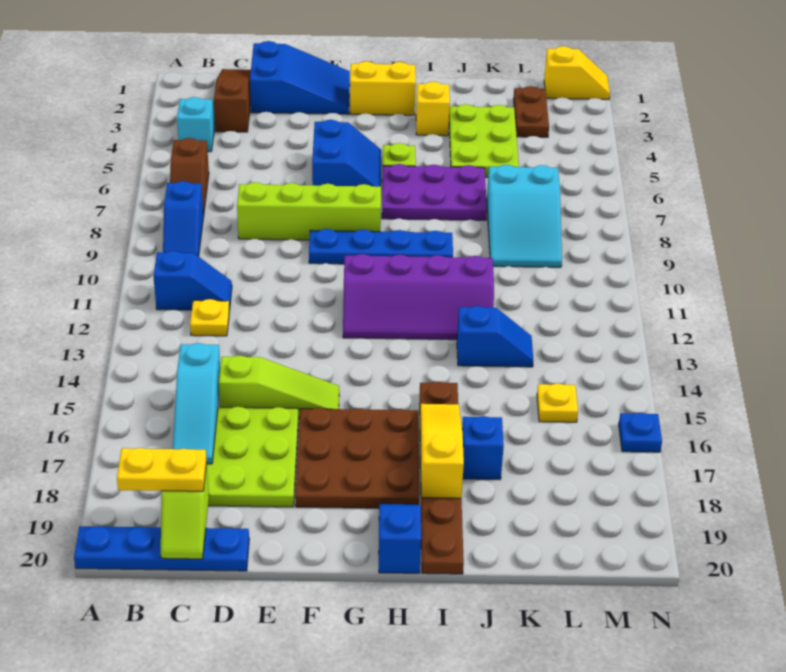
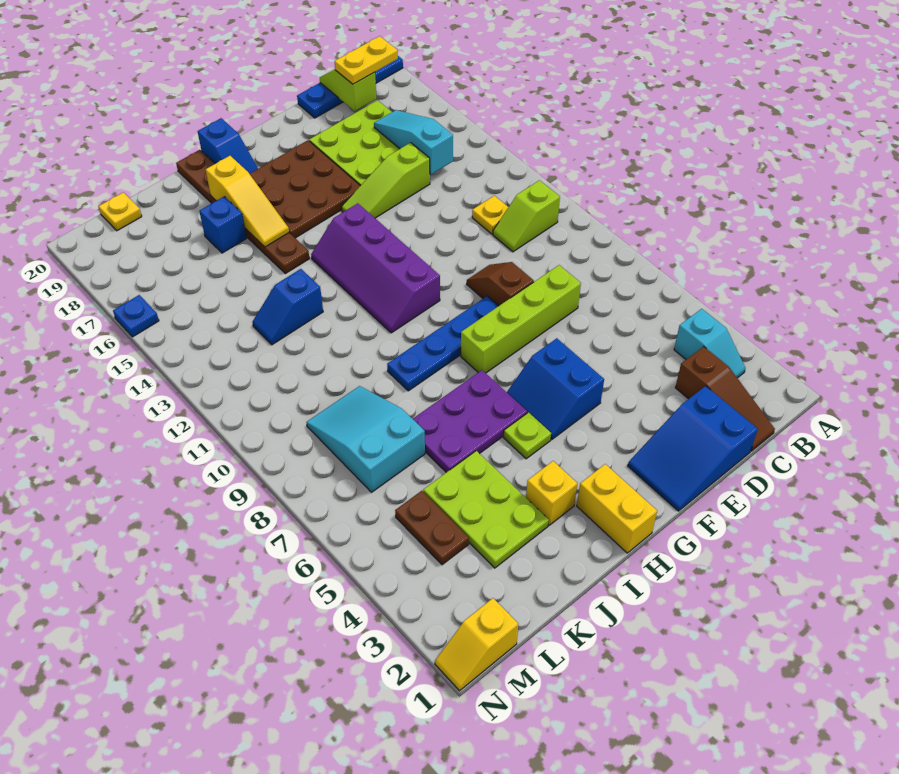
brown slope B6:B7 level 1 top 6 -> brown slope E9:E10 level 1 top 9
blue slope B8:B9 level 1 top 8 -> none
blue slope B11:C11 level 1 top B -> lime slope B11:C11 level 1 top B
yellow brick G2:H2 level 1 -> yellow brick H1:H2 level 1
purple slope G11:J12 level 1 top 11 -> purple slope G11:H14 level 1 top G
brown plate L2:L3 level 1 -> brown plate L4:L5 level 1
yellow plate L15 level 1 -> yellow plate L20 level 1

